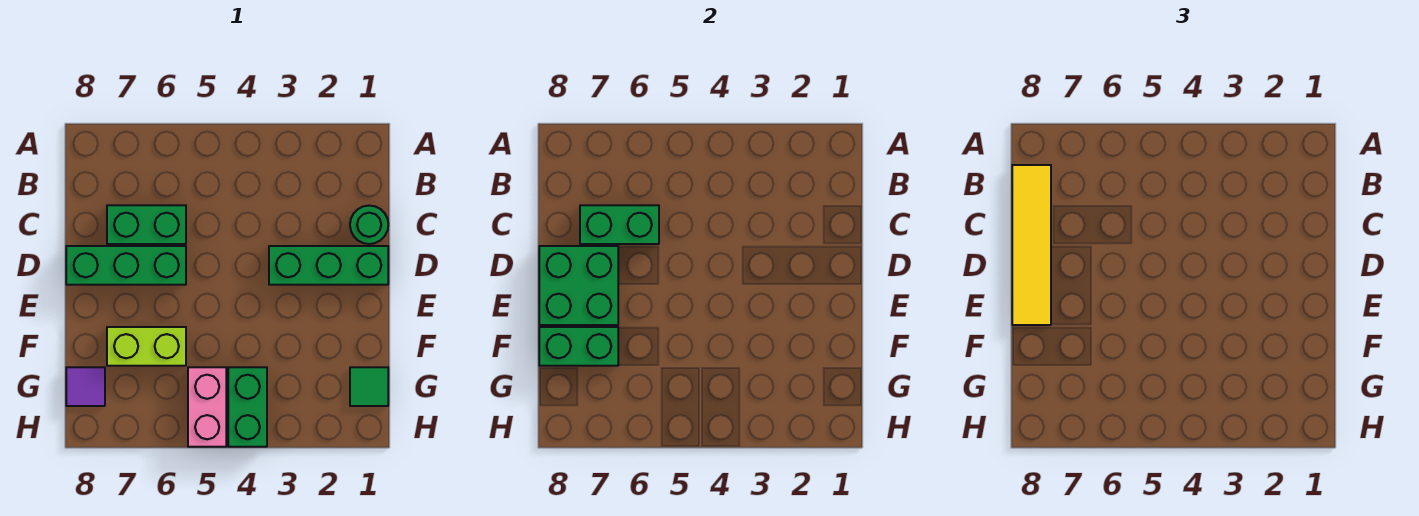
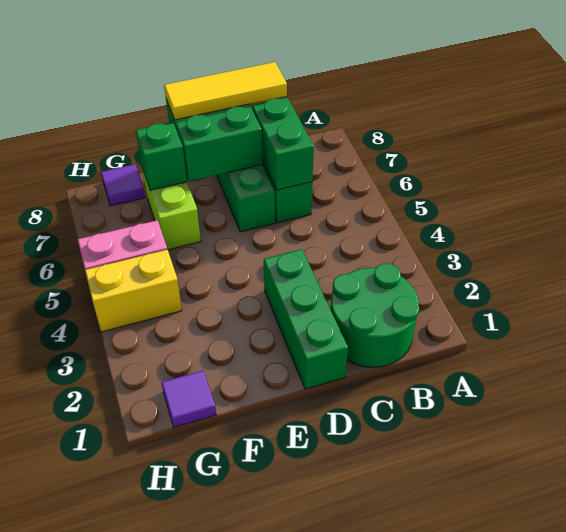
yellow tile B8:E8 level 3 -> yellow tile C8:E8 level 3
green round brick C1 level 1 -> green round brick B1:C2 level 1
green brick F7:F8 level 2 -> green brick F7 level 2
green tile G1 level 1 -> purple tile G1 level 1
green brick G4:H4 level 1 -> yellow brick G4:H4 level 1

